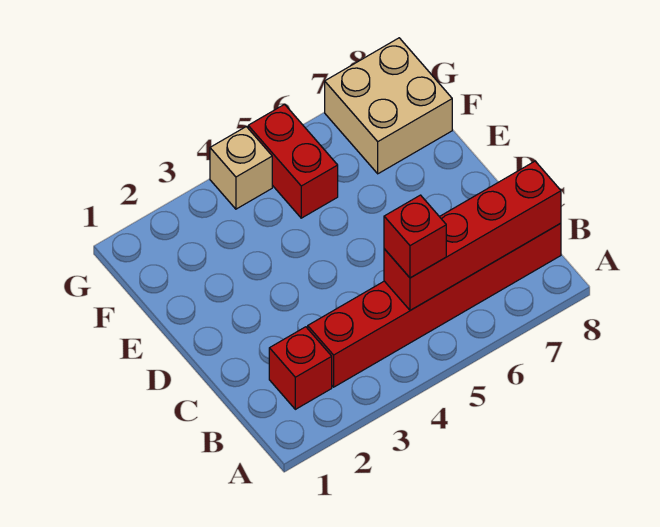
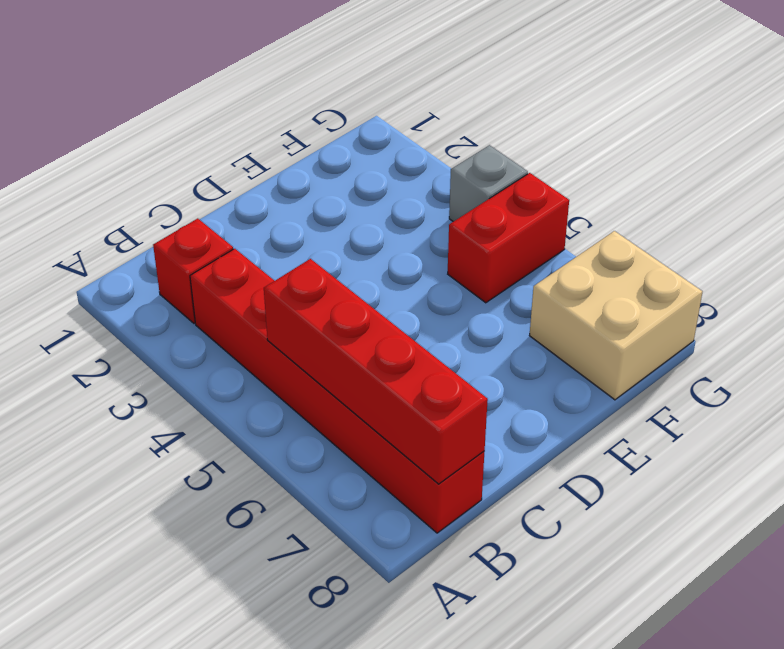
red brick B5 level 3 -> none
tan brick G4 level 1 -> grey brick G4 level 1

